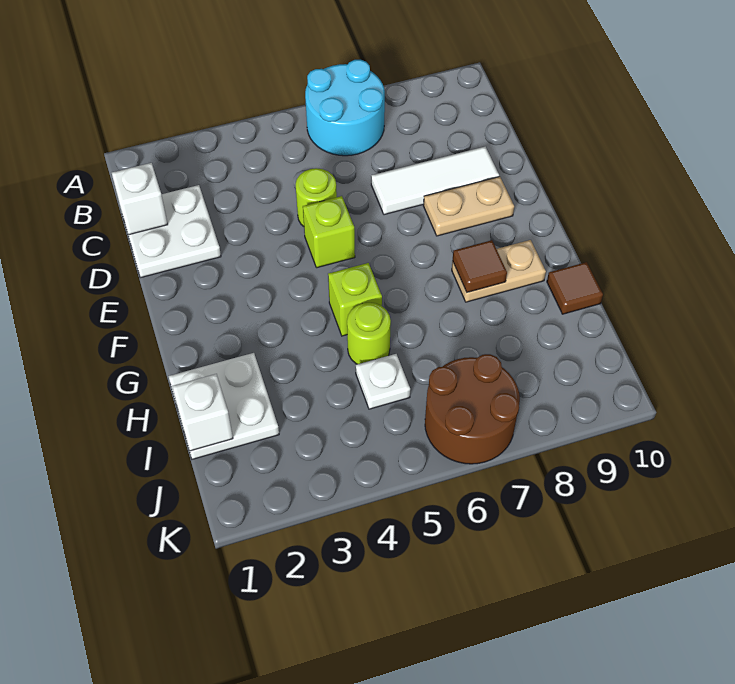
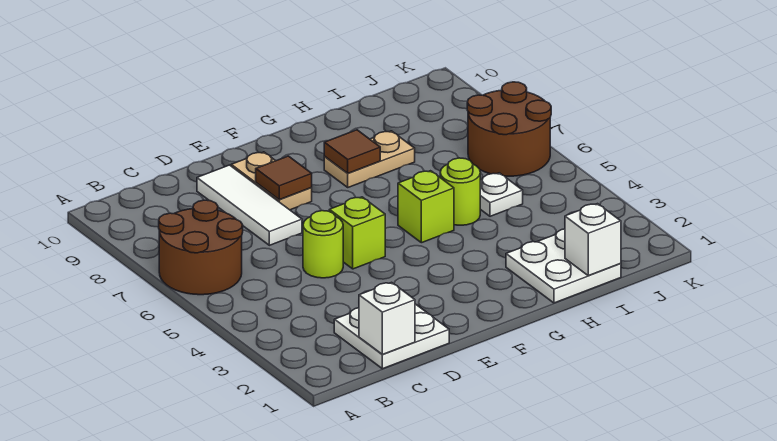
cyan round brick A6:B7 level 1 -> brown round brick A6:B7 level 1
tan plate G8:G9 level 1 -> tan plate G8:H8 level 1
brown tile H10 level 1 -> brown tile E8 level 2

